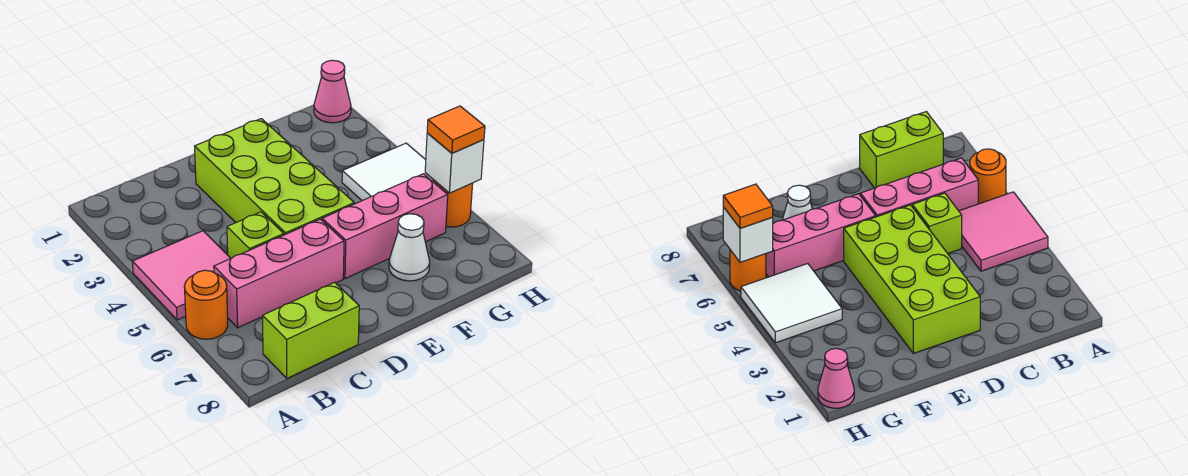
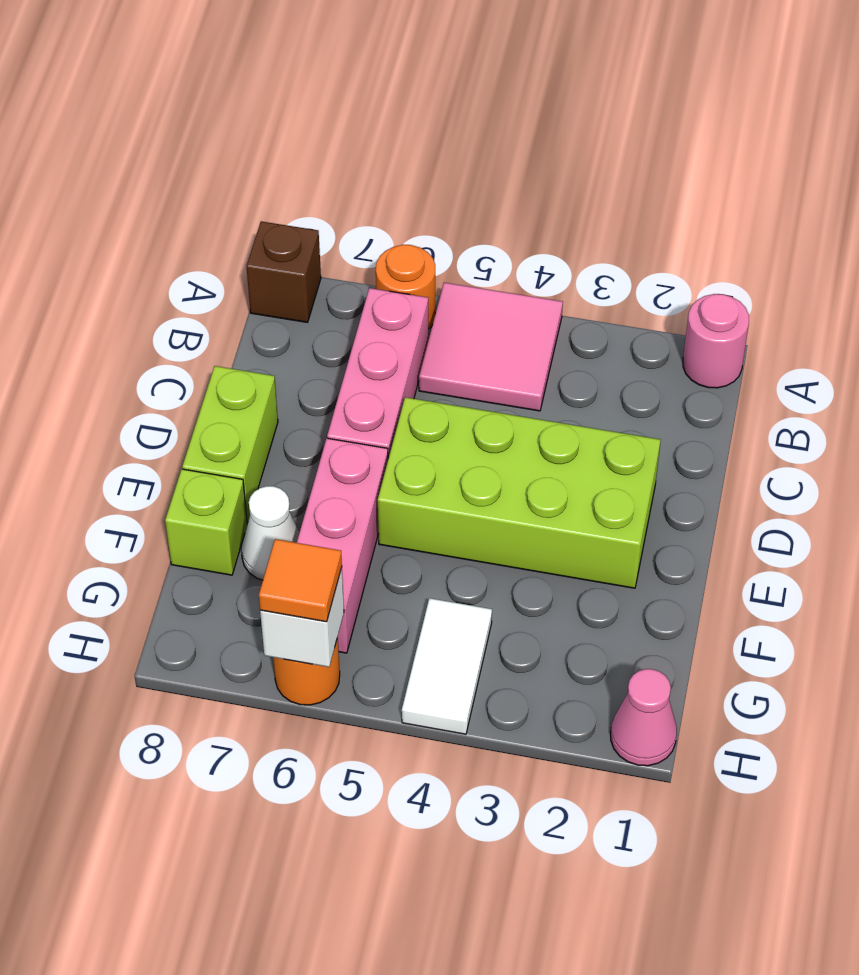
none -> pink round brick A1 level 1
none -> brown brick A8 level 1
lime brick B8:C8 level 1 -> lime brick D8:E8 level 1
lime brick C5 level 1 -> lime brick F8 level 1
white tile G4:H5 level 1 -> white tile G4:H4 level 1

